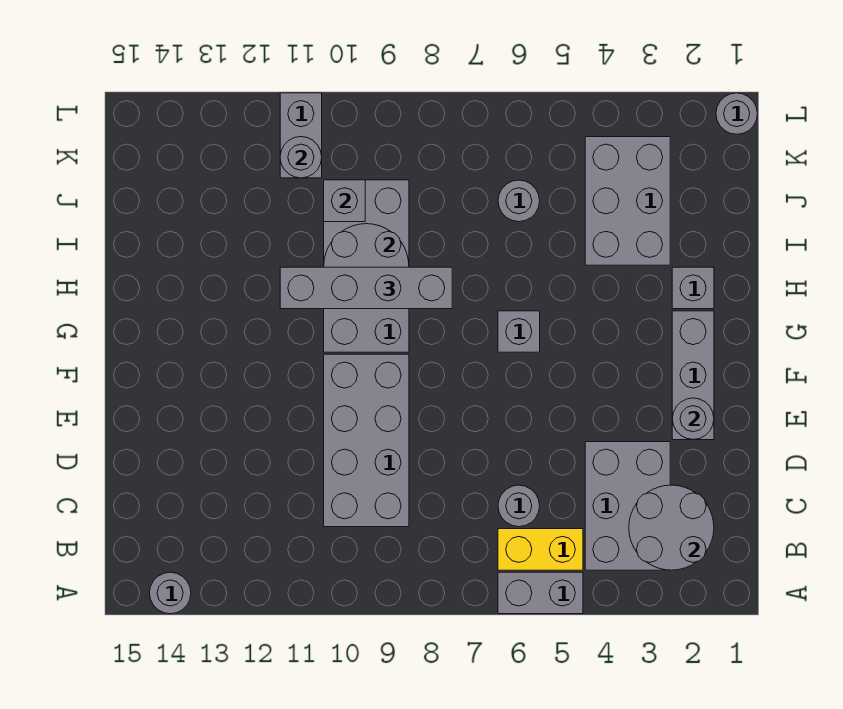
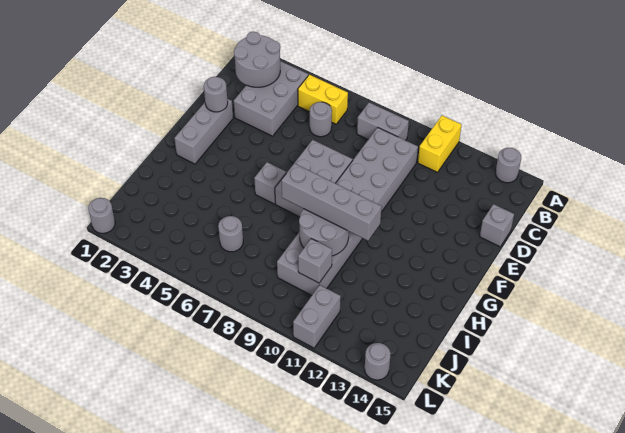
grey brick A5:A6 level 1 -> grey brick B8:B9 level 1
none -> yellow brick A11:B11 level 1
grey brick H2 level 1 -> grey brick D15 level 1
grey brick I3:K4 level 1 -> grey brick E7:G8 level 1
grey round brick K11 level 2 -> grey round brick L14 level 1

